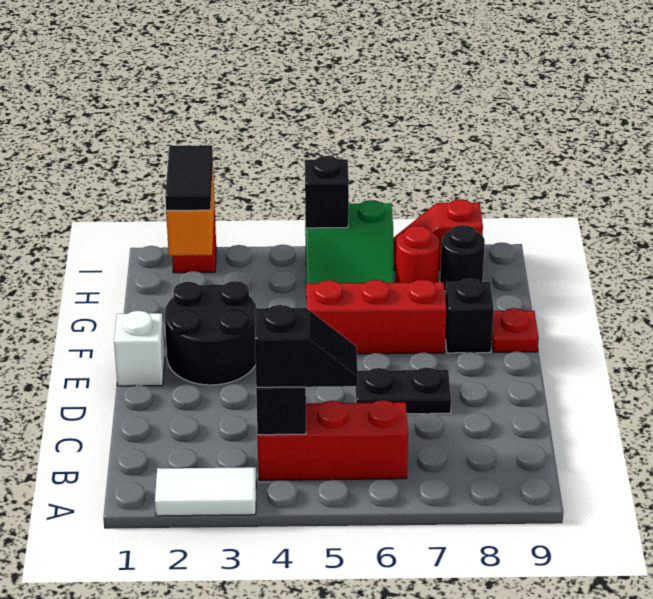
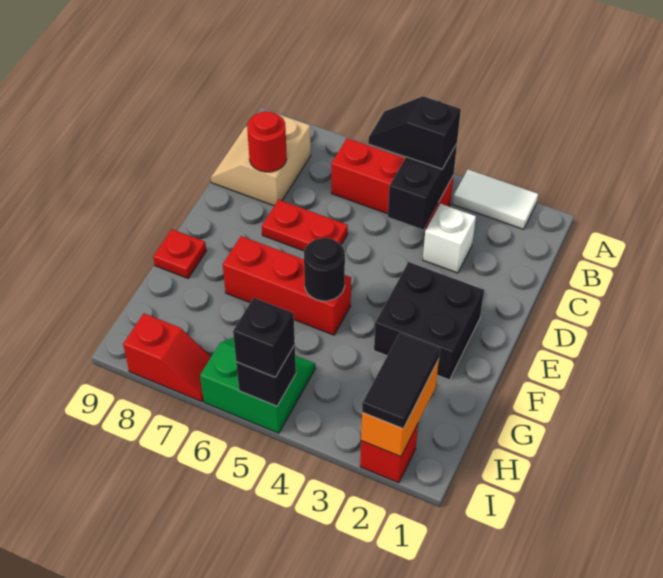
none -> tan slope B8:C9 level 1 top 8
black plate D6:D7 level 1 -> red plate D6:D7 level 1
white brick E1 level 1 -> white brick C3 level 1
black round brick E2:F3 level 1 -> black brick E2:F3 level 1
black brick F8 level 1 -> black brick I5 level 3
red round brick H7 level 1 -> red round brick C8 level 2
black round brick H8 level 1 -> black round brick F5 level 2

